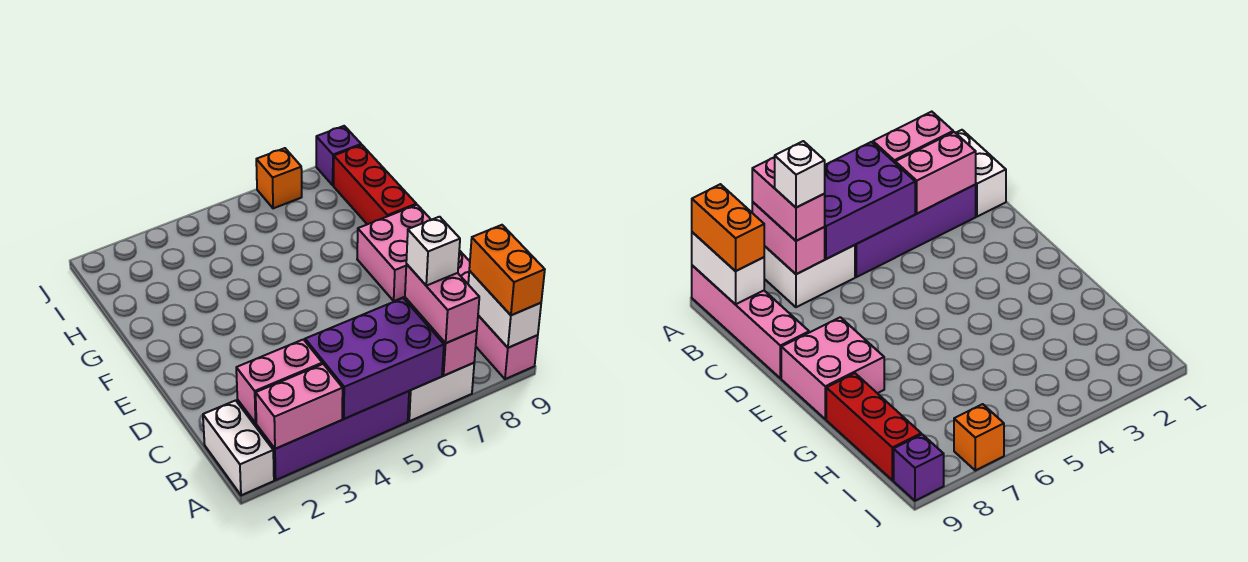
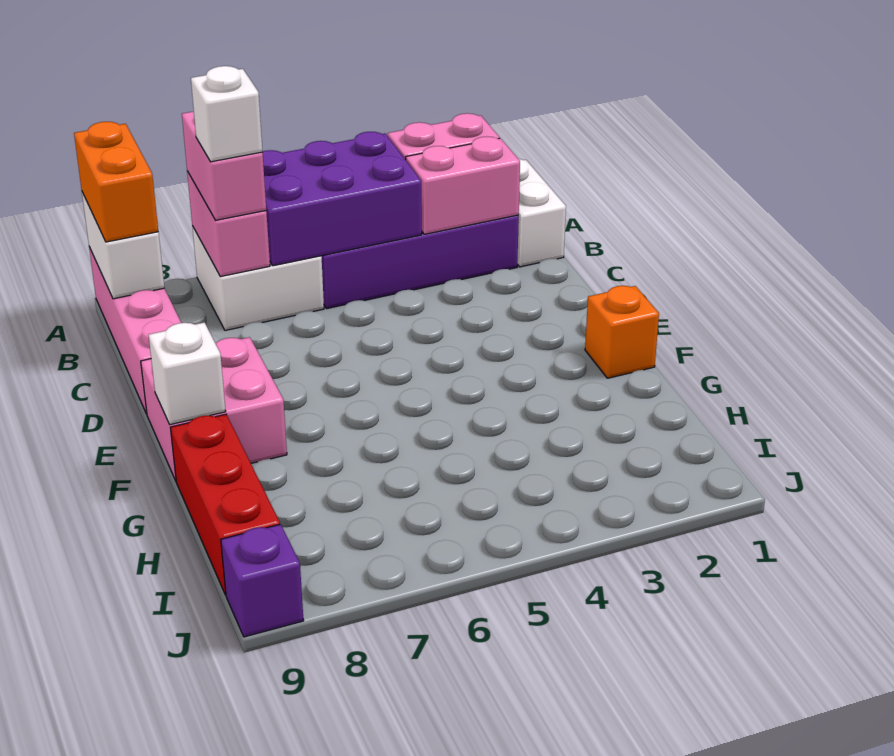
none -> white brick F9 level 2
orange brick J7 level 1 -> orange brick F1 level 1

